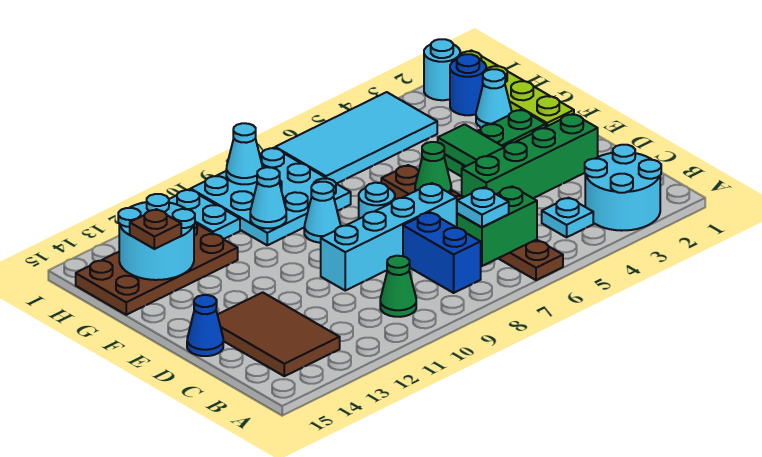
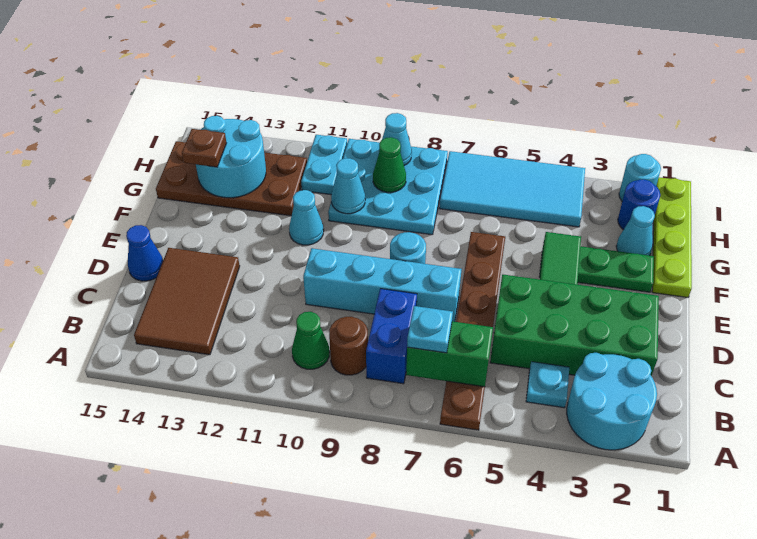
none -> brown round brick B9 level 1
green brick D2:D5 level 1 -> green brick C2:D5 level 1
green cone E6 level 2 -> green cone H9 level 2
cyan cone F9 level 1 -> cyan cone F11 level 1

